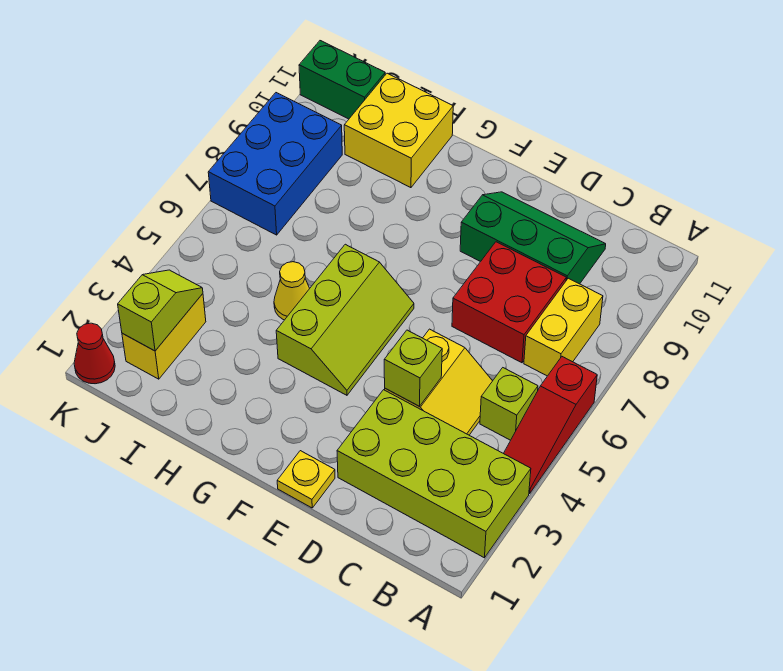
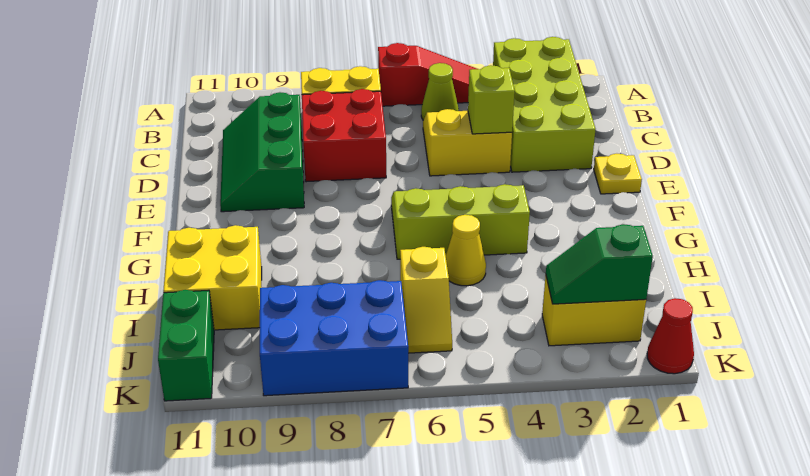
lime brick B5 level 1 -> lime cone B5 level 1
none -> yellow slope I6:J6 level 1 top I
lime slope J2:J3 level 2 top 2 -> green slope J2:J3 level 2 top 2

